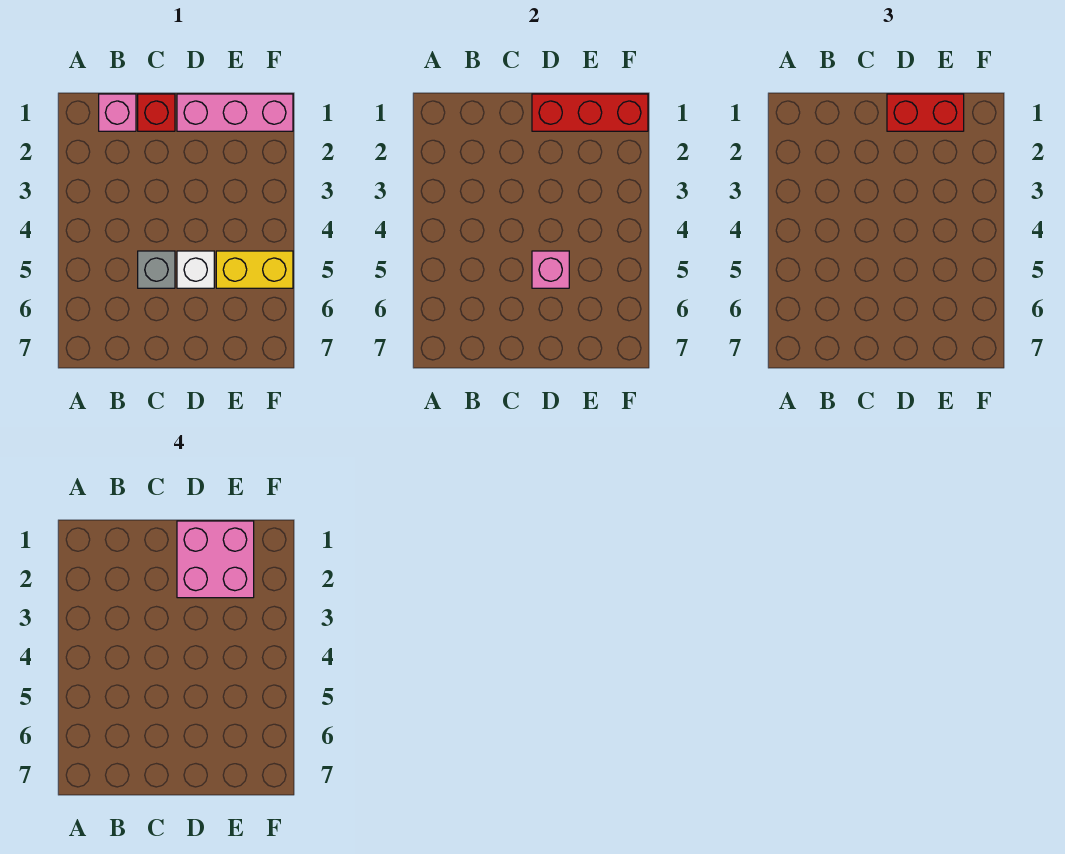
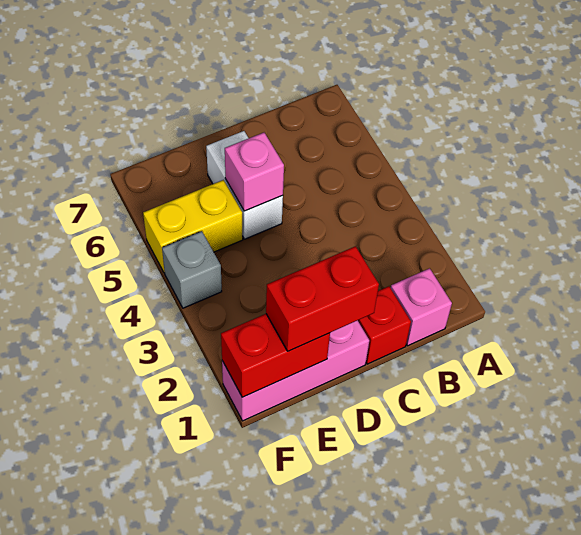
grey brick C5 level 1 -> grey brick F4 level 1
red brick D1:F1 level 2 -> red brick E1:F1 level 2
pink brick D1:E2 level 4 -> none
white brick D5 level 1 -> white brick D5:D6 level 1

